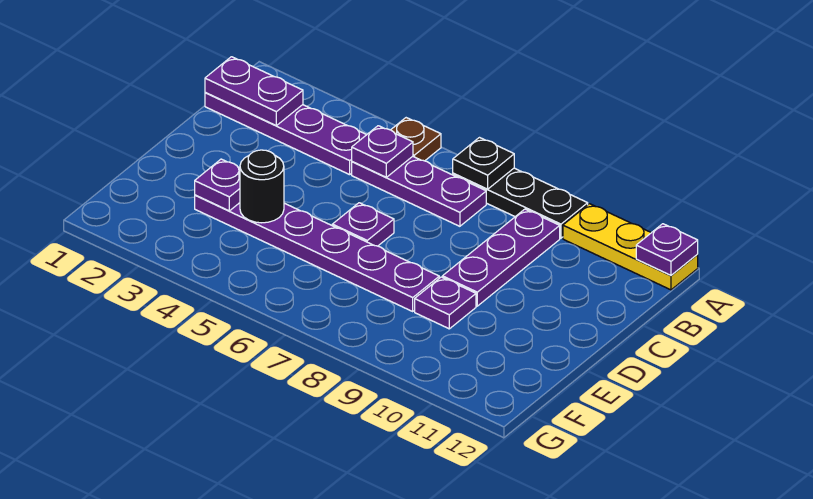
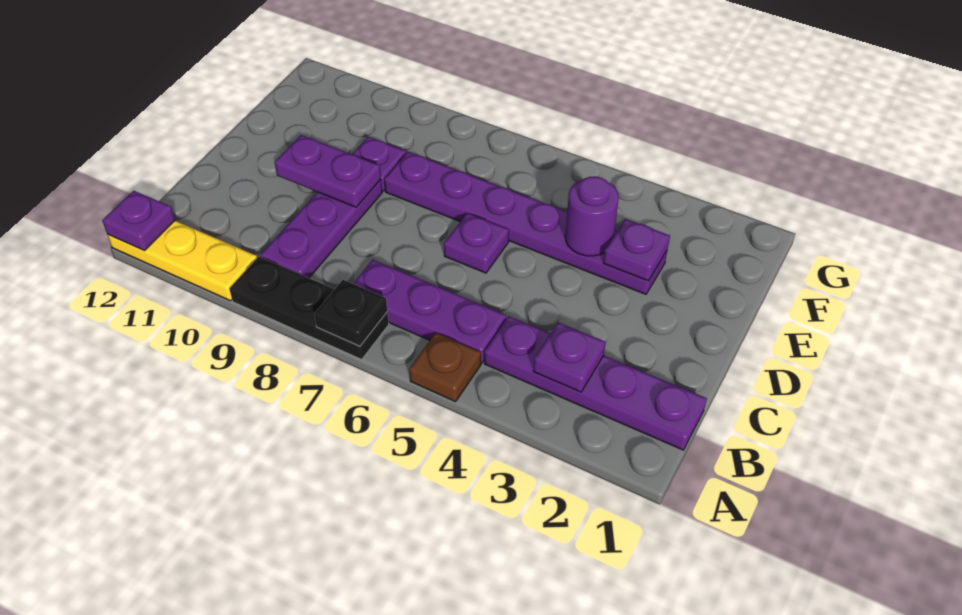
purple plate B1:B2 level 2 -> purple plate D9:D10 level 2
purple plate B5 level 2 -> purple plate B3 level 2
black round brick E4 level 2 -> purple round brick E4 level 2

